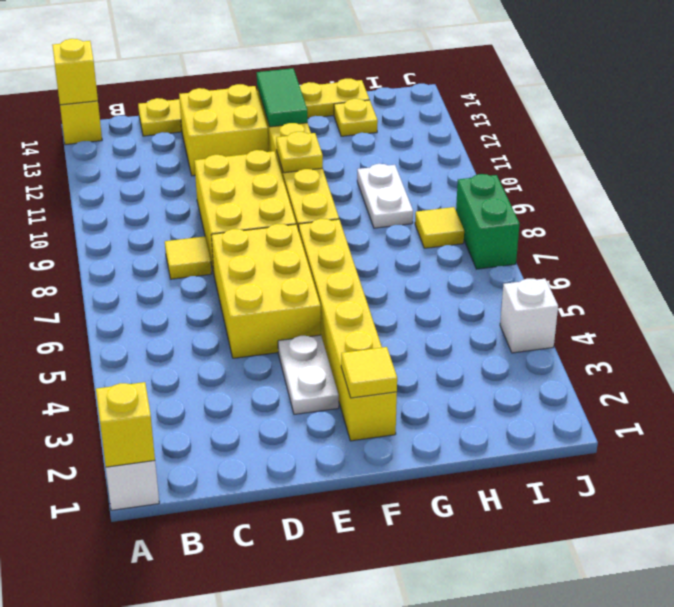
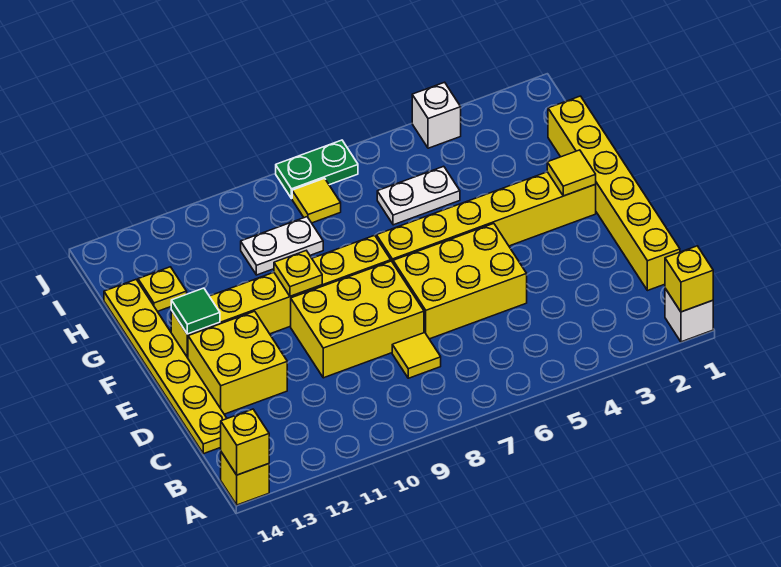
none -> yellow brick C1:H1 level 1
white plate E3:E4 level 1 -> white plate H5:H6 level 1
green tile F12:F13 level 2 -> green tile F13 level 2
green brick J7:J8 level 1 -> green plate J7:J8 level 1

